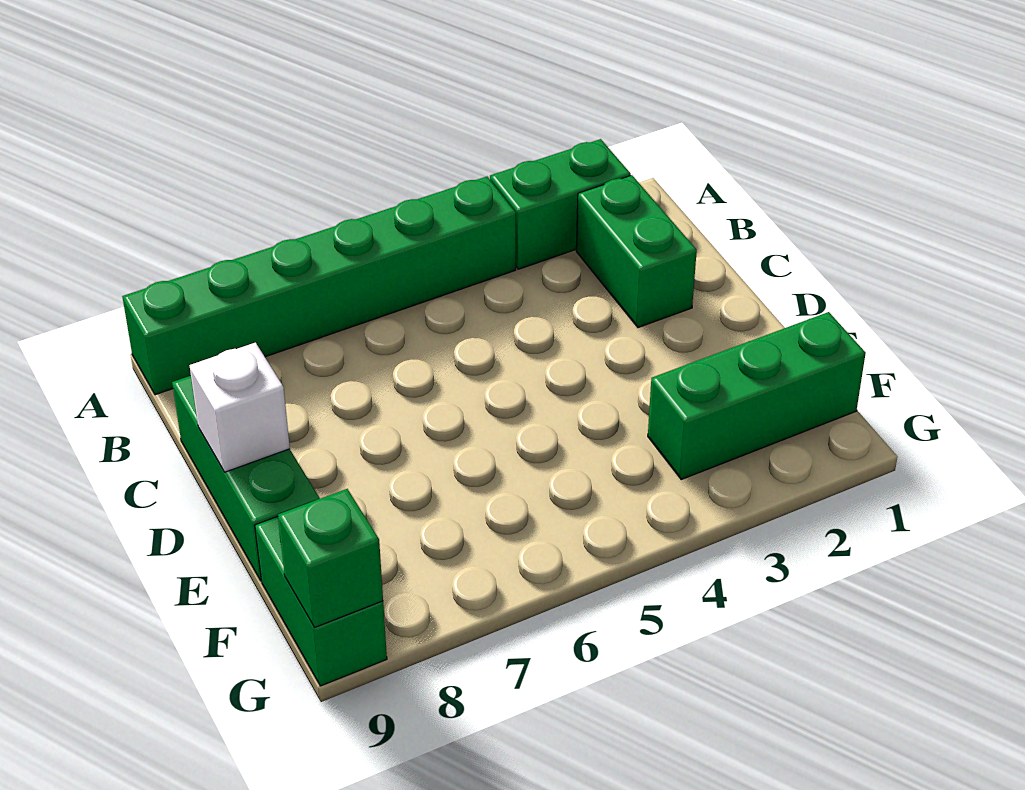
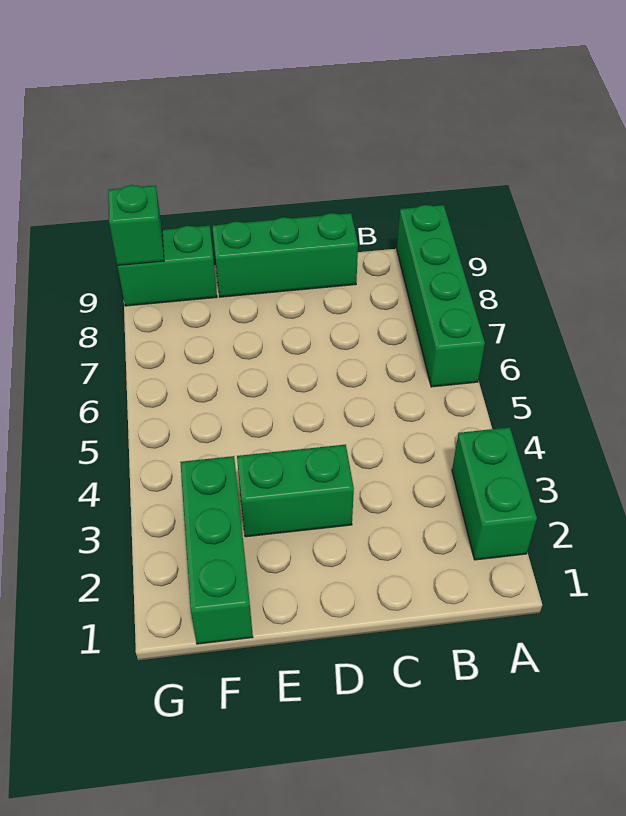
green brick A4:A9 level 1 -> green brick A6:A9 level 1
green brick B2:C2 level 1 -> green brick D3:E3 level 1
white brick D9 level 2 -> none

